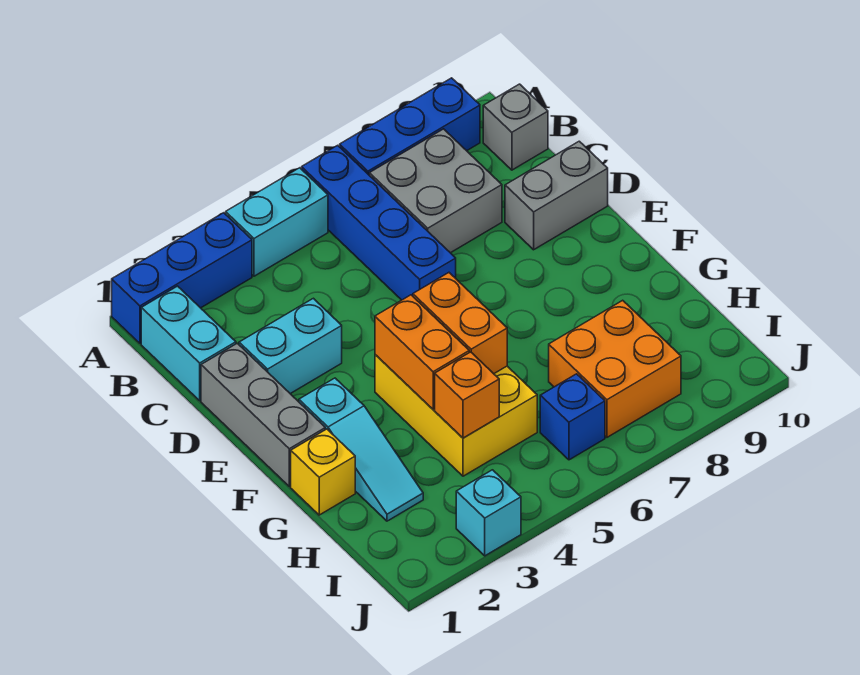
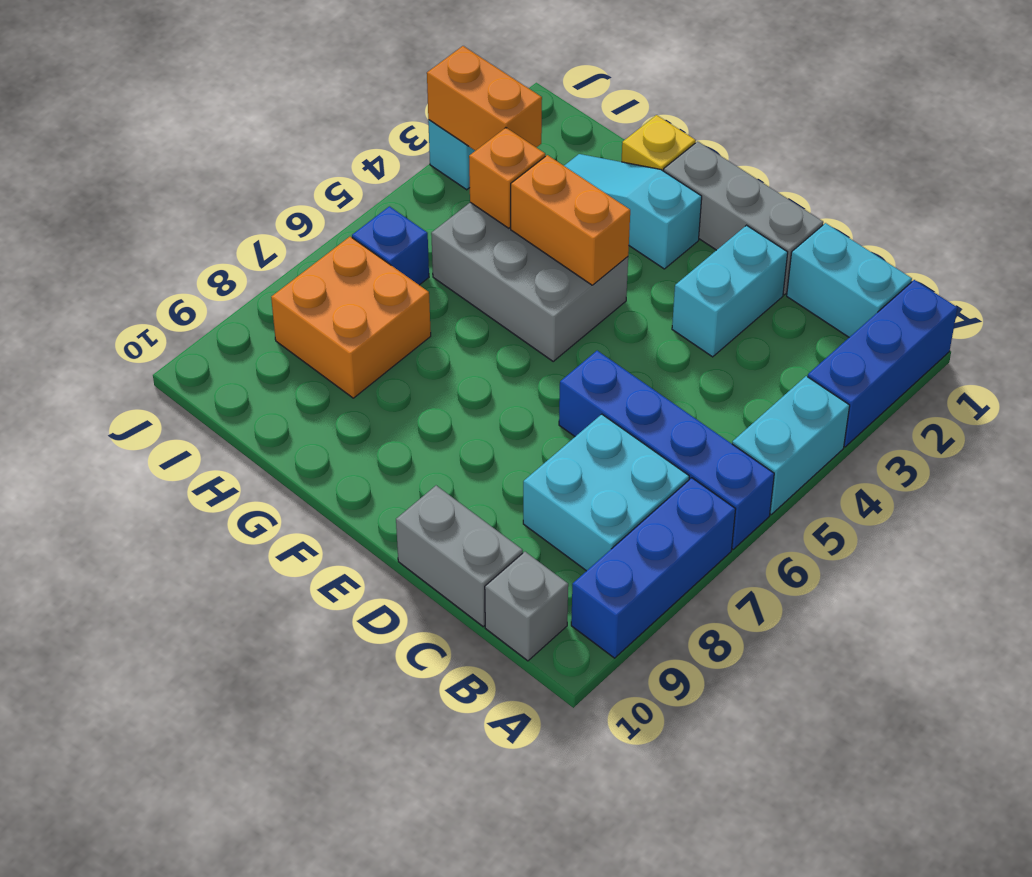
grey brick B7:C8 level 1 -> cyan brick B7:C8 level 1
grey brick D9:D10 level 1 -> grey brick C10:D10 level 1
yellow brick F4:H5 level 1 -> grey brick F4:H5 level 1
orange brick F5:G5 level 2 -> orange brick I3:J3 level 2

